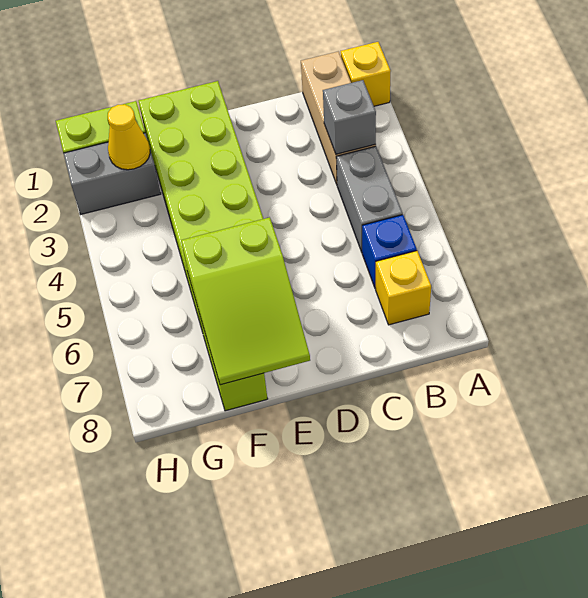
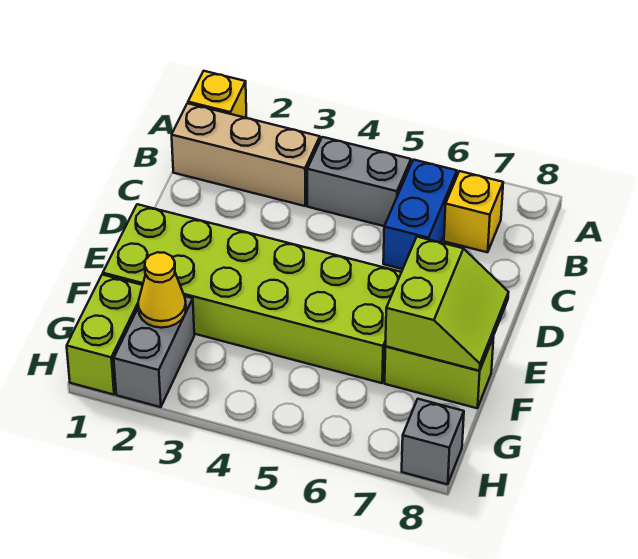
grey brick B3 level 2 -> grey brick H8 level 1
blue brick B6 level 1 -> blue brick B6:C6 level 1
lime slope E6:F8 level 2 top 6 -> lime slope E7:F8 level 2 top 7

